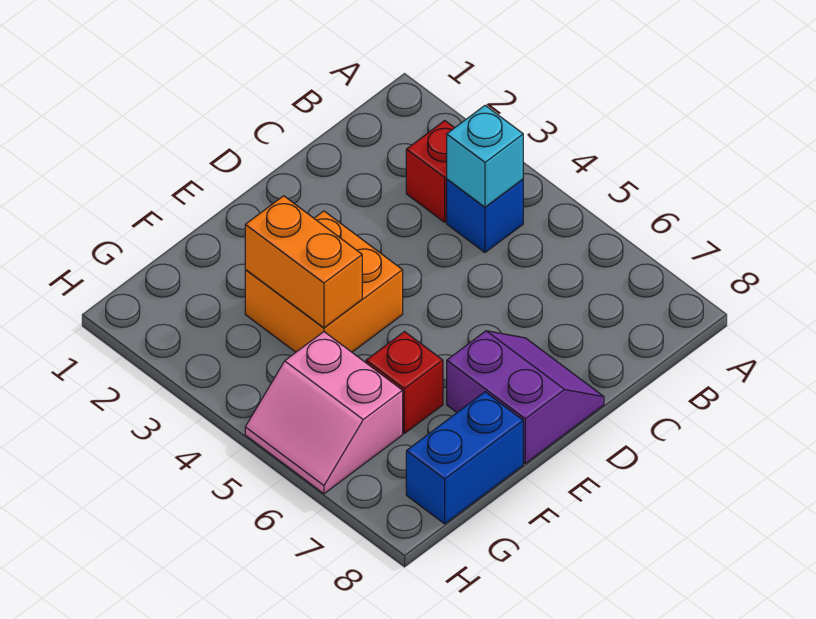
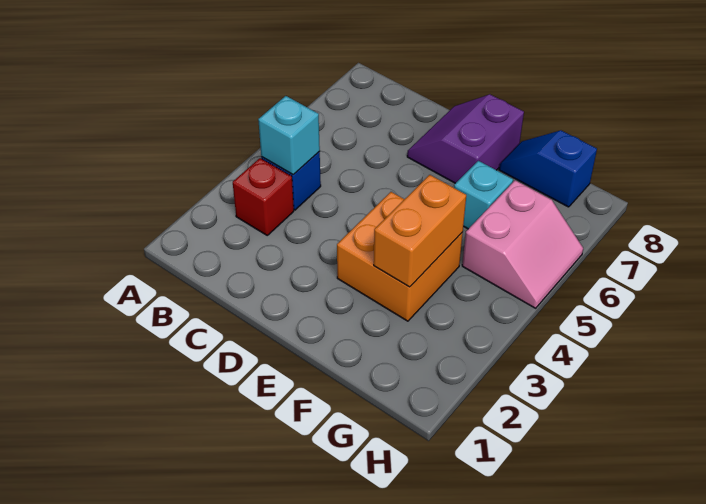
red brick F6 level 1 -> cyan brick F6 level 1
blue brick F8:G8 level 1 -> blue slope F8:G8 level 1 top G

